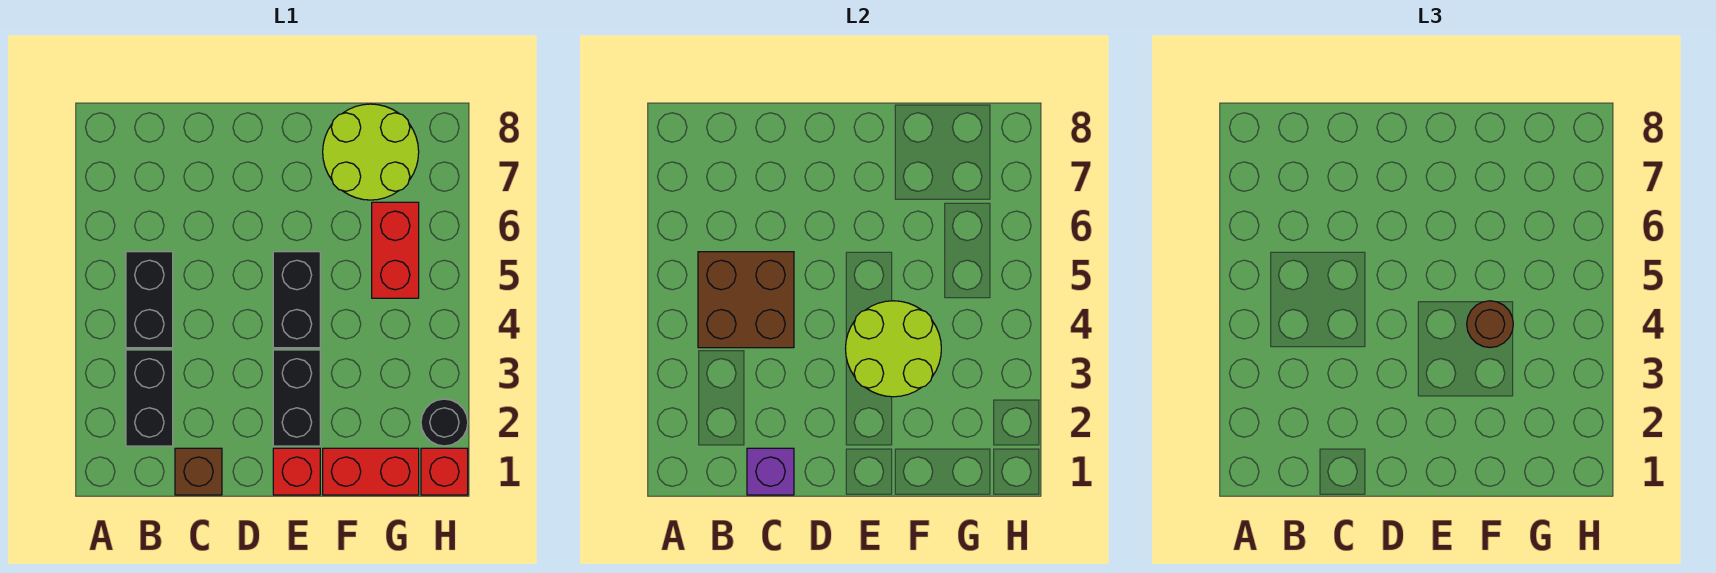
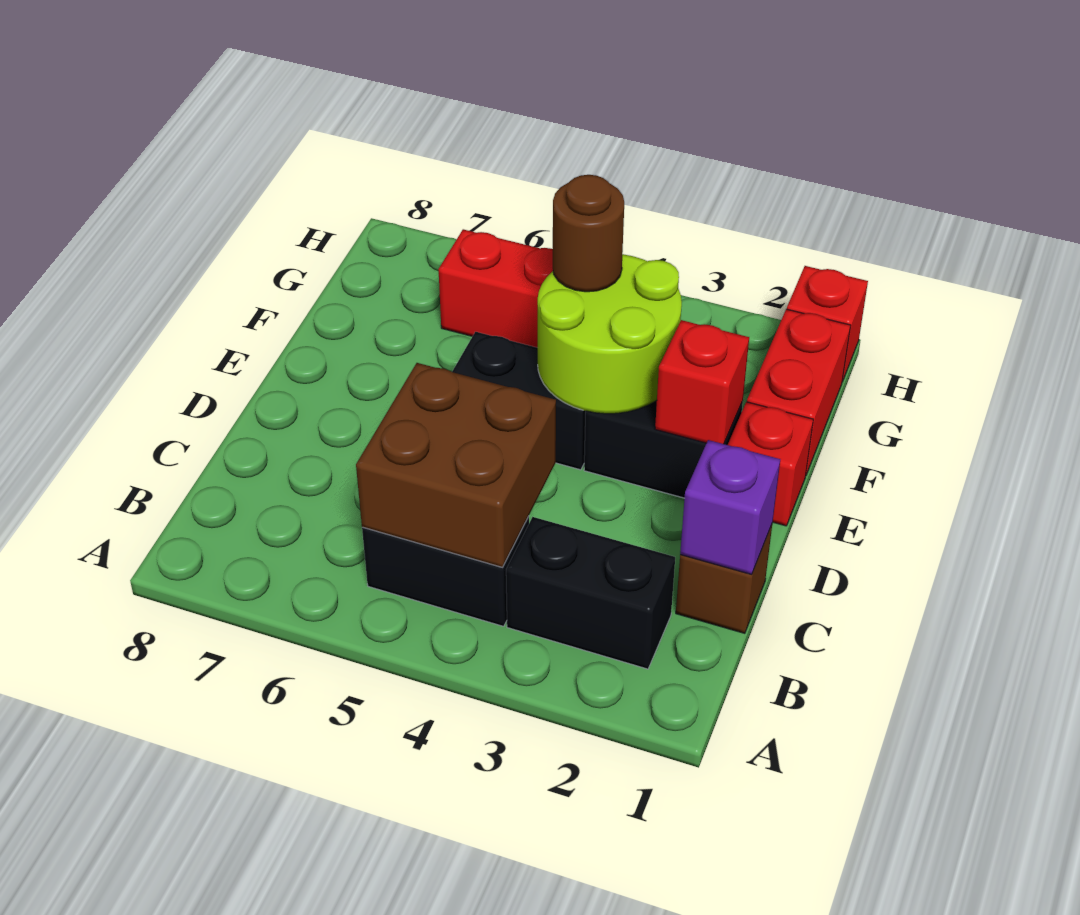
none -> red brick E2 level 2
lime round brick F7:G8 level 1 -> none
black round brick H2 level 1 -> none

